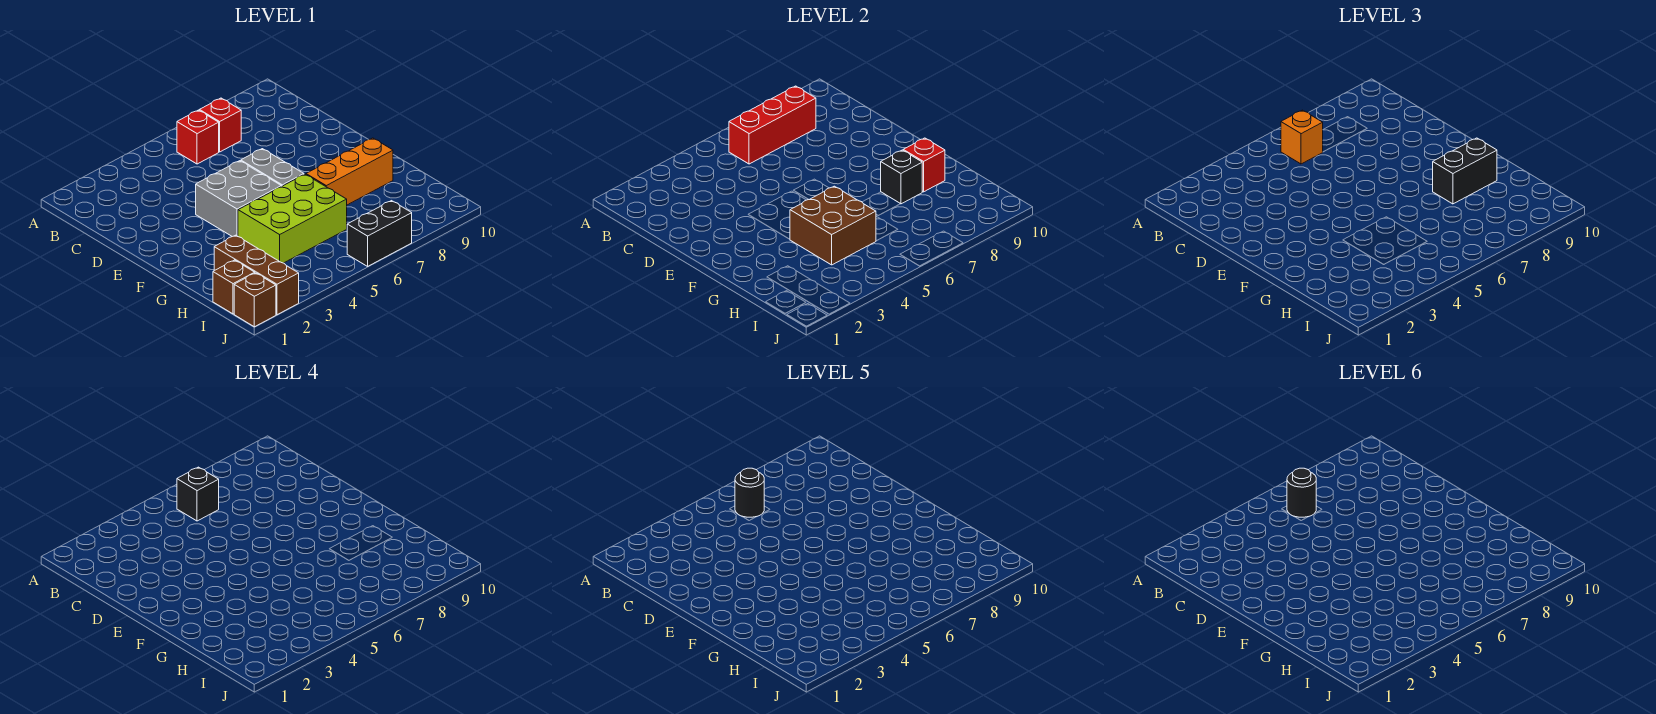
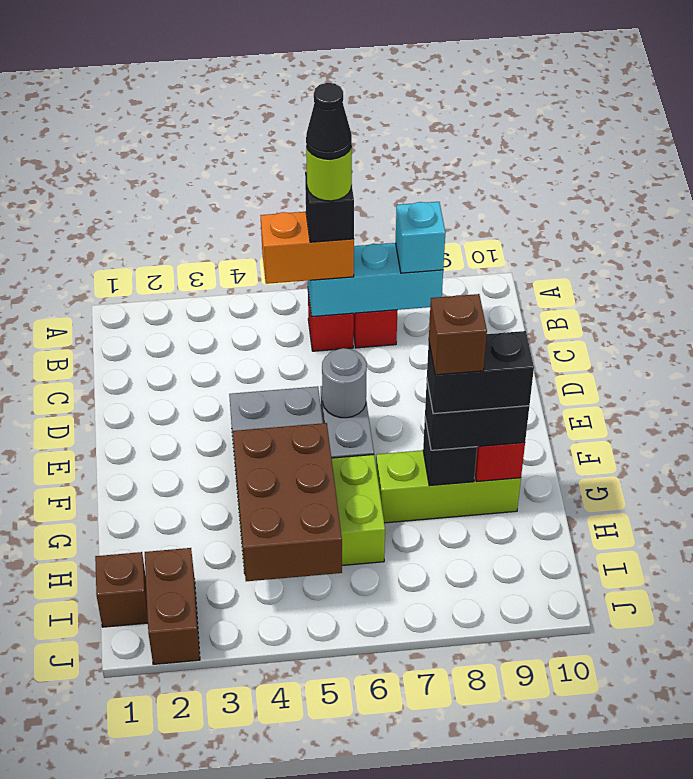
red brick B6:B8 level 2 -> cyan brick B6:B8 level 2
orange brick B6 level 3 -> orange brick B5:B6 level 3
black round brick B6 level 5 -> lime round brick B6 level 5
black round brick B6 level 6 -> black cone B6 level 6
none -> cyan brick B8 level 3
none -> grey round brick E6 level 2
brown brick G4:H5 level 2 -> brown brick G4:I5 level 2
orange brick G7:G9 level 1 -> lime brick G7:G9 level 1
brown brick H2:J2 level 1 -> brown brick I2:J2 level 1
brown brick J1 level 1 -> brown brick G8 level 5
black brick J6:J7 level 1 -> black brick G8:G9 level 4

